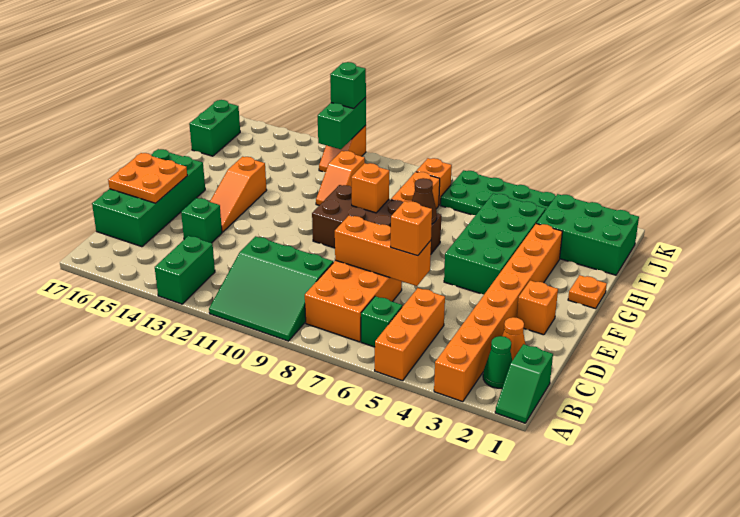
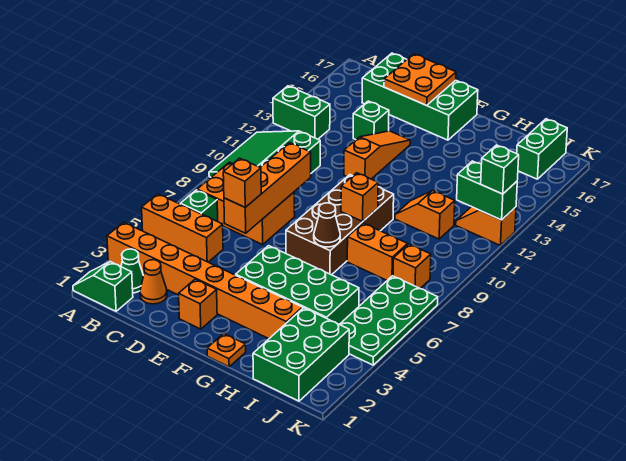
orange brick D6:D8 level 2 -> orange brick D6:D9 level 2
orange slope E14:G14 level 1 top G -> orange slope E12:E14 level 1 top 12
green brick I17:J17 level 1 -> green brick J16:J17 level 1

